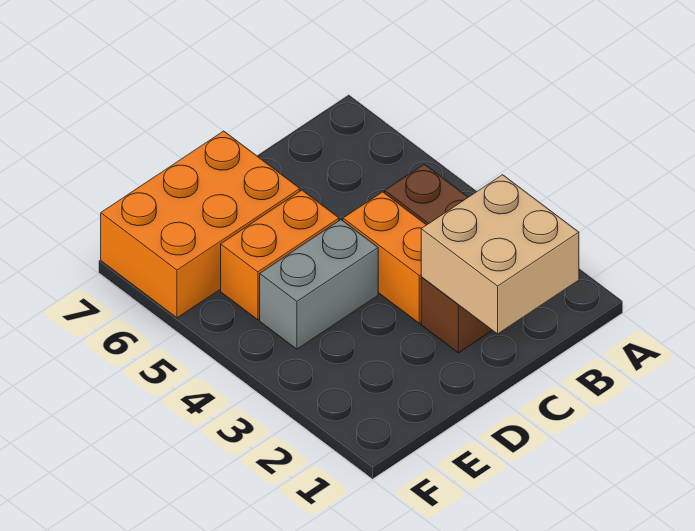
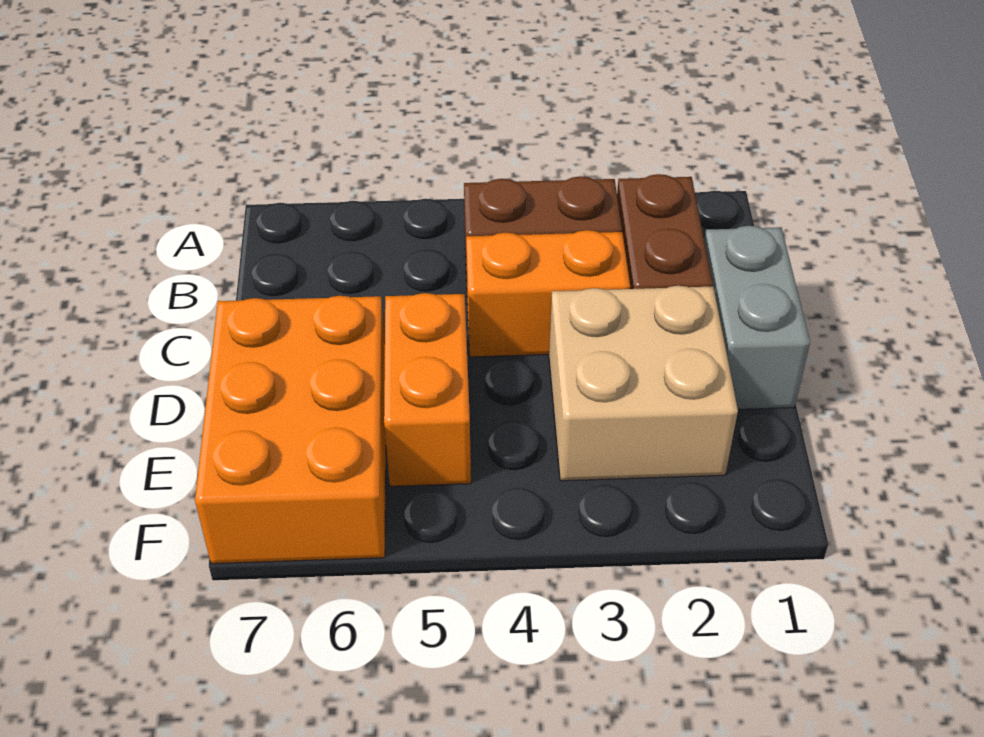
tan brick B1:C2 level 2 -> tan brick D2:E3 level 1
grey brick D4:E4 level 1 -> grey brick C1:D1 level 1

